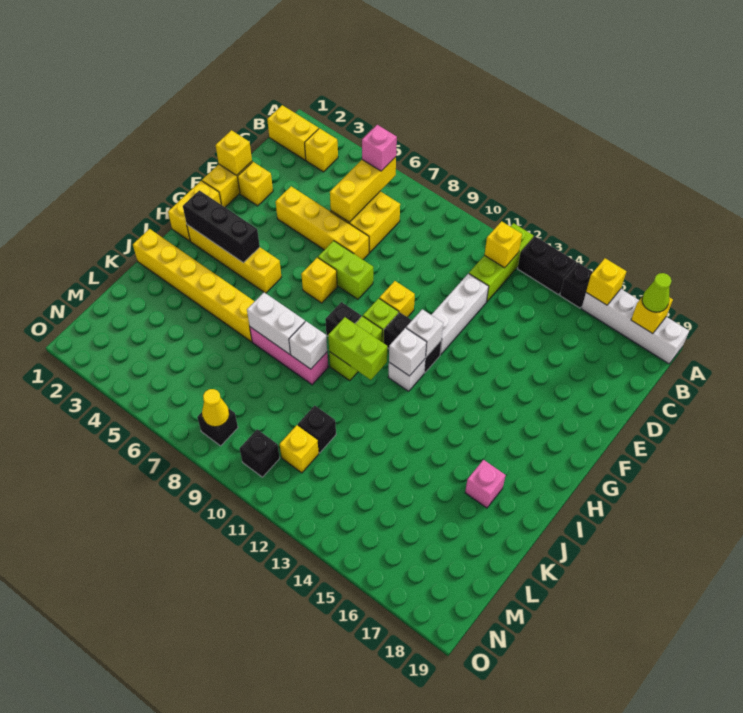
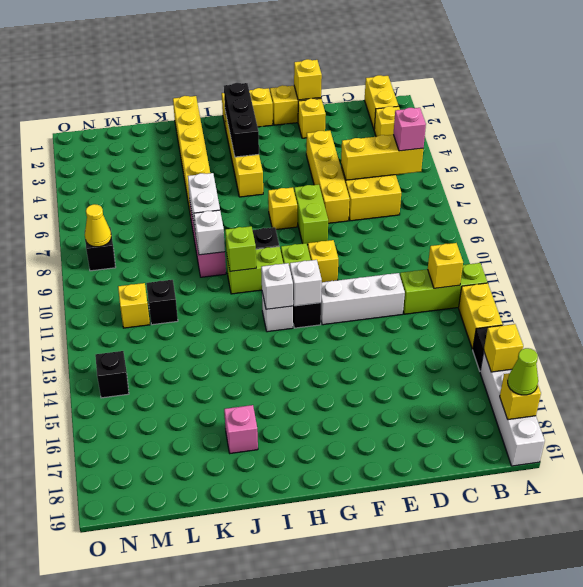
black brick A13:A14 level 1 -> yellow brick A13:A14 level 1
lime brick I10:I11 level 2 -> lime brick I10 level 2
black brick N10 level 1 -> black brick N14 level 1

